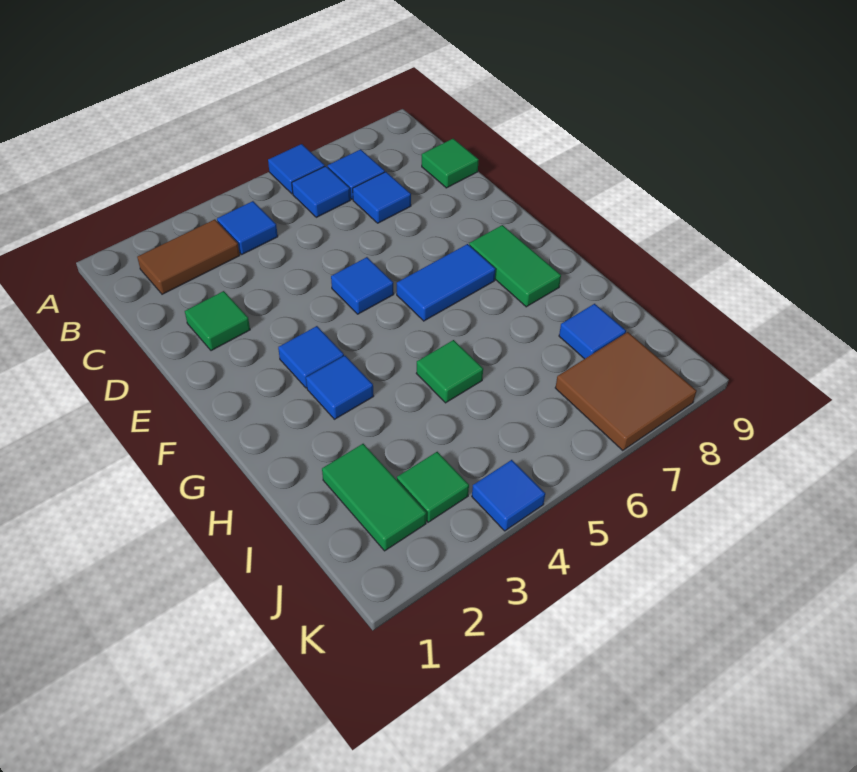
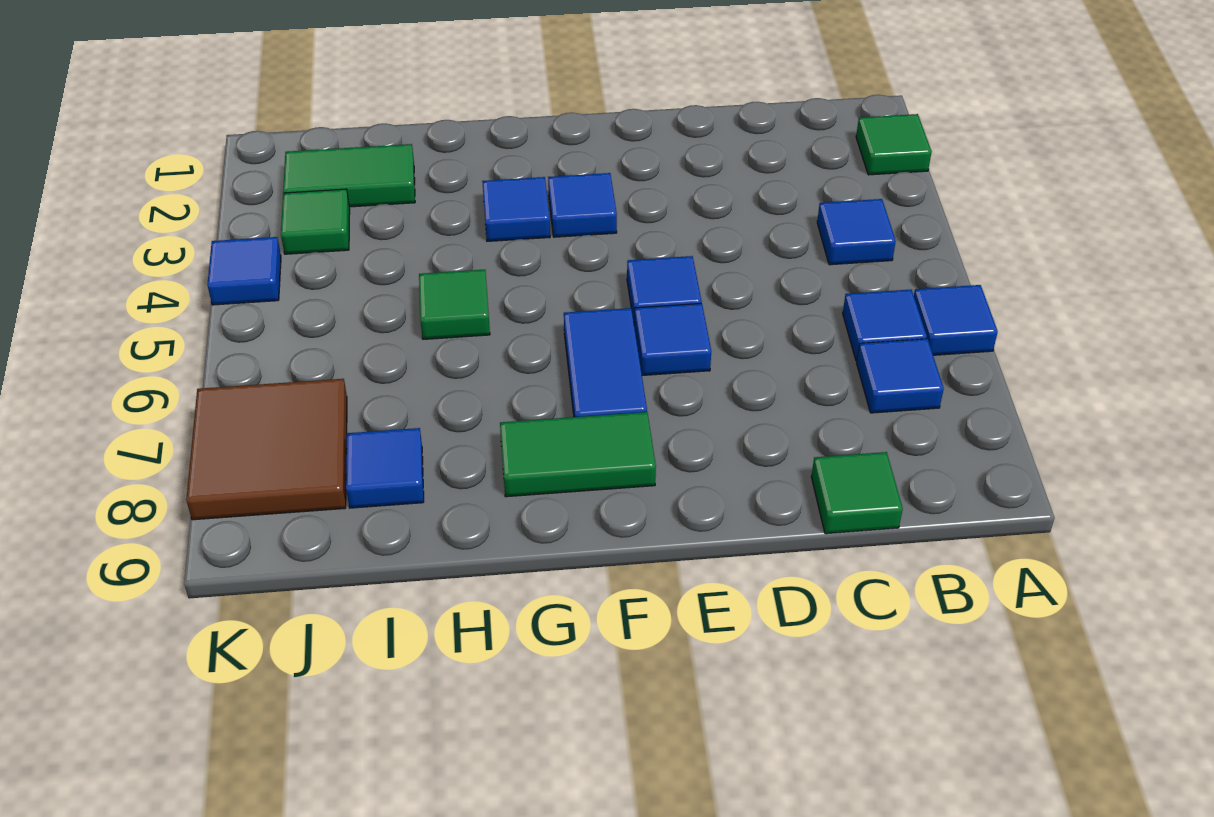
brown tile B2:B3 level 1 -> none
blue tile C7 level 1 -> blue tile E6 level 1
green tile D2 level 1 -> green tile A2 level 1

